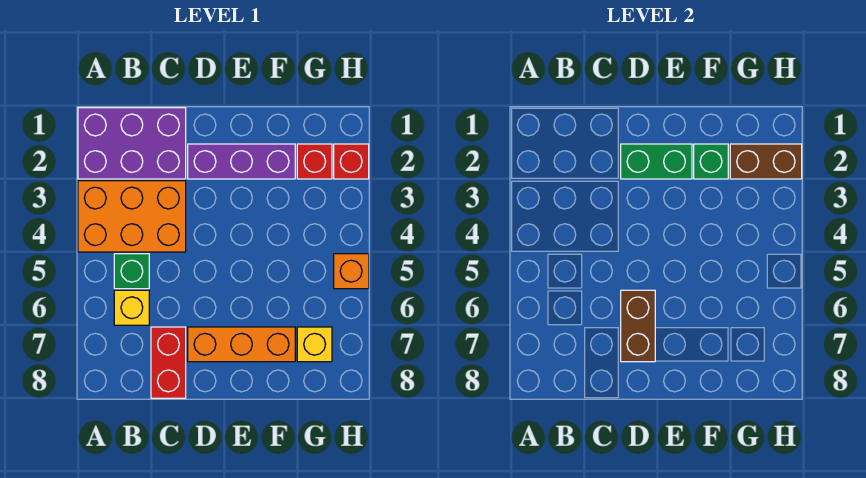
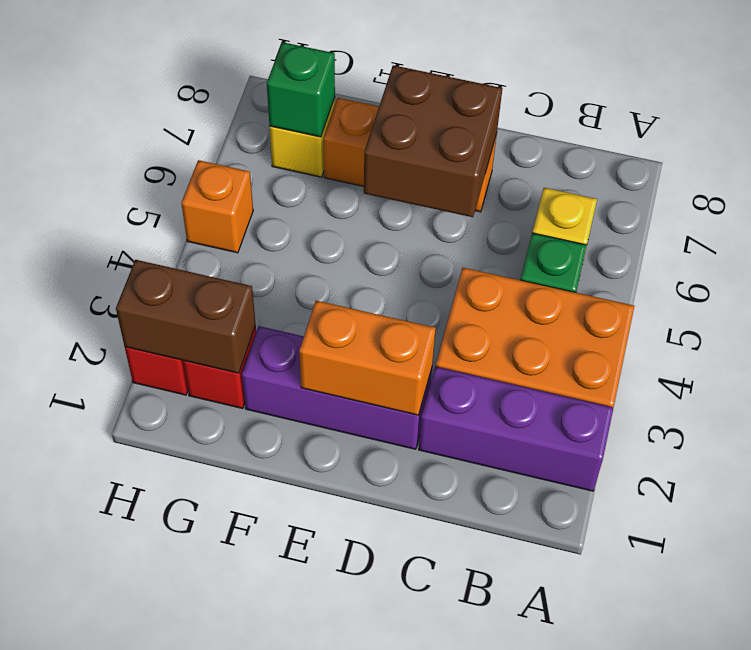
purple brick A1:C2 level 1 -> purple brick A2:C2 level 1
red brick C7:C8 level 1 -> none
green brick D2:E2 level 2 -> orange brick D2:E2 level 2
brown brick D6:D7 level 2 -> brown brick D6:E7 level 2
green brick F2 level 2 -> green brick G7 level 2

